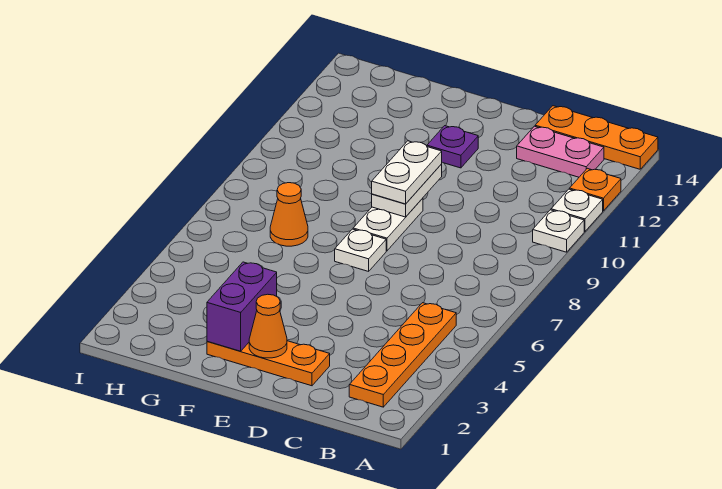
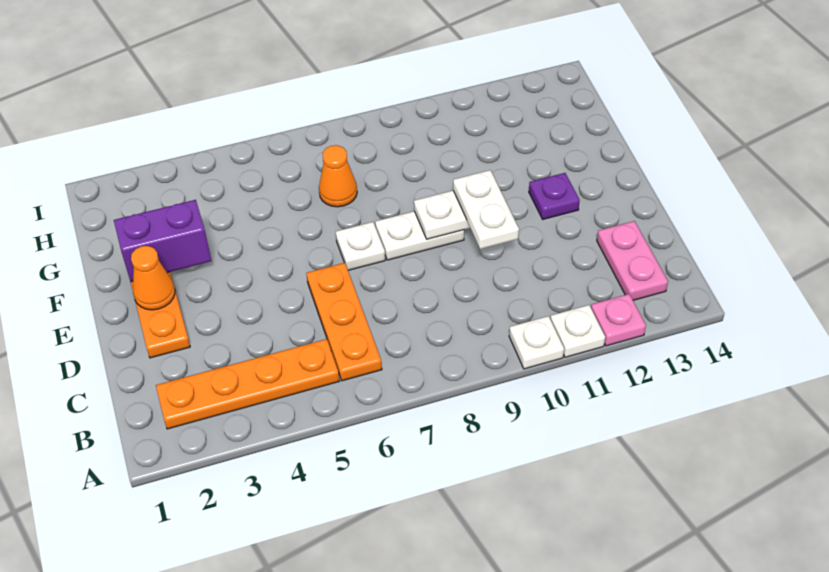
orange plate A12 level 1 -> pink plate A12 level 1
orange plate A14:C14 level 1 -> orange plate B6:D6 level 1
white plate E9:E10 level 3 -> white plate D10:E10 level 3

